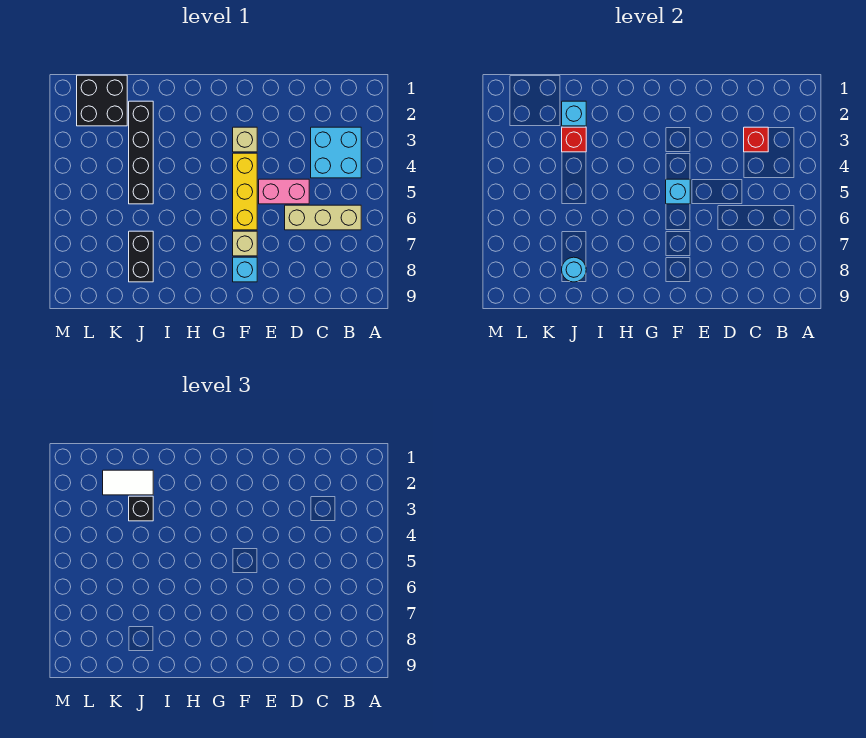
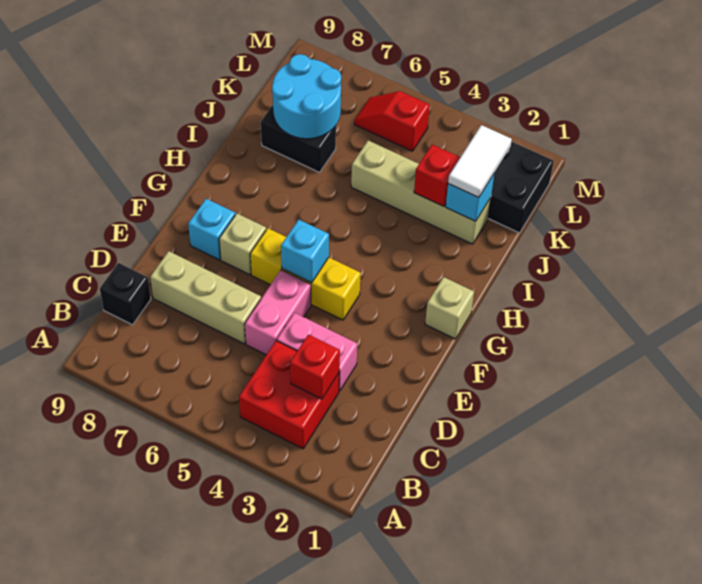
cyan brick B3:C4 level 1 -> red brick B3:C4 level 1
tan brick B6:D6 level 1 -> tan brick D6:D8 level 1
none -> pink brick D3:D4 level 1
tan brick F3 level 1 -> tan brick G1 level 1
black brick J2:J5 level 1 -> tan brick J2:J5 level 1
black brick J3 level 3 -> black brick C9 level 1
cyan round brick J8 level 2 -> cyan round brick J7:K8 level 2
none -> red slope L5:L6 level 1 top 5

